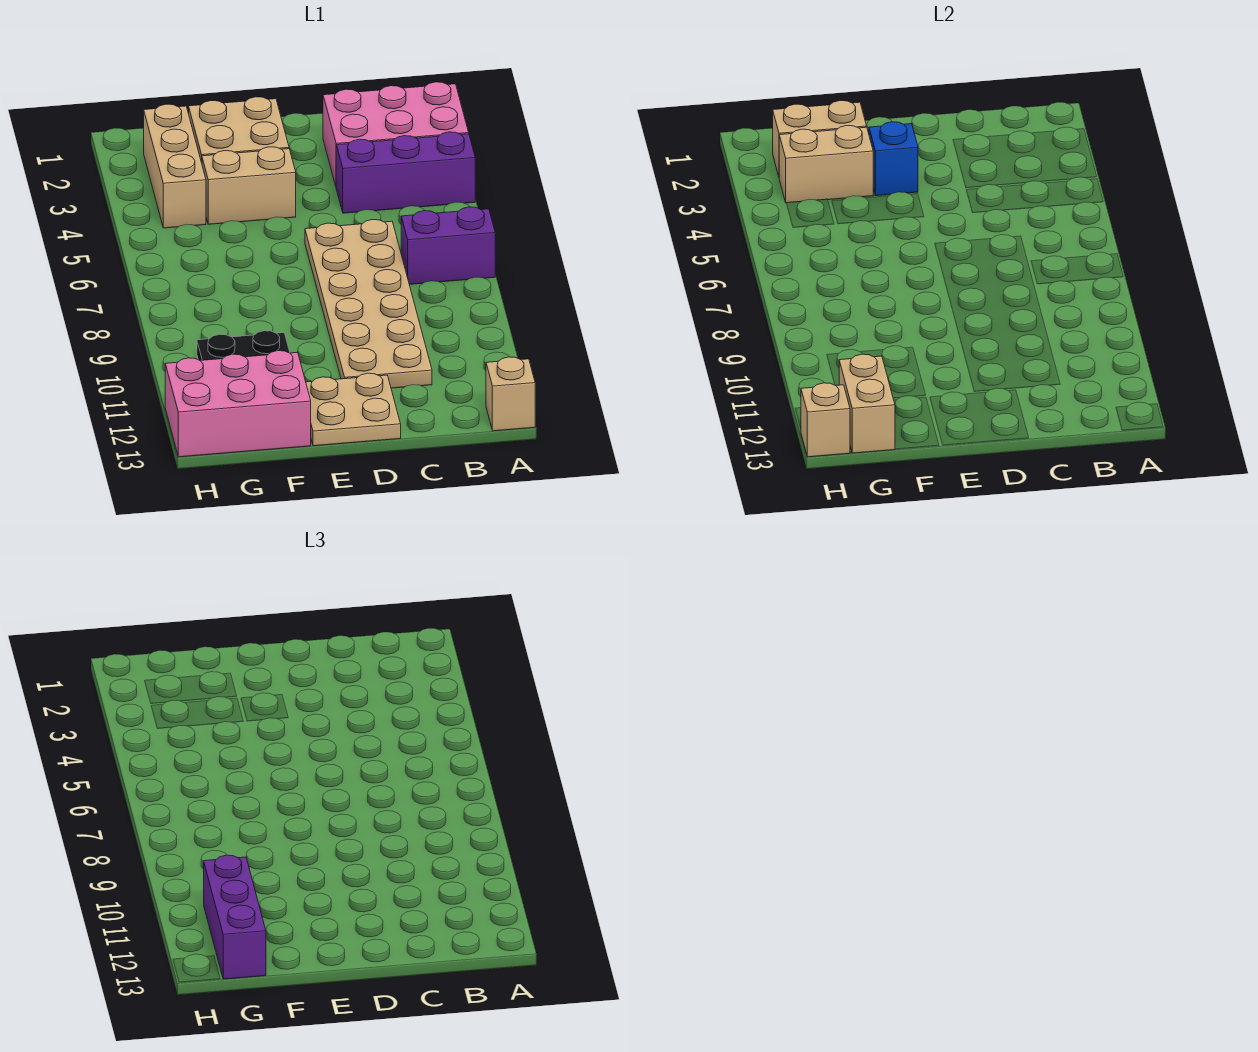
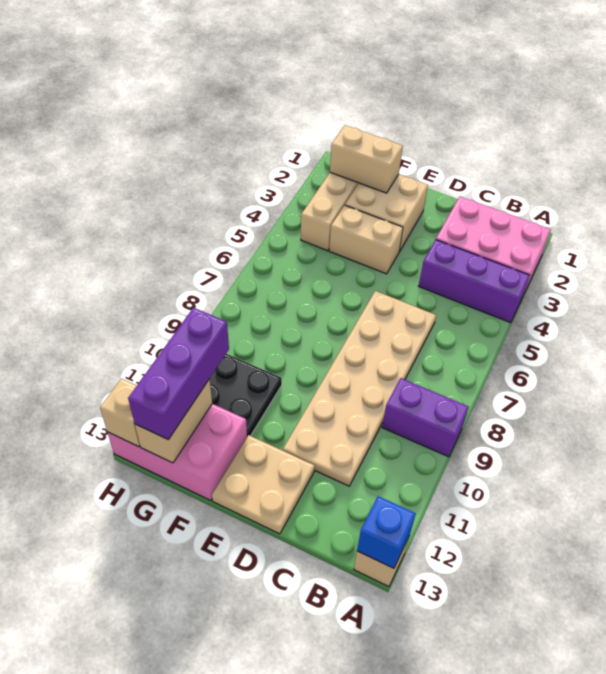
purple brick A7:B7 level 1 -> purple brick A9:B9 level 1
blue brick E3 level 2 -> blue brick A13 level 2
tan brick F3:G3 level 2 -> none

